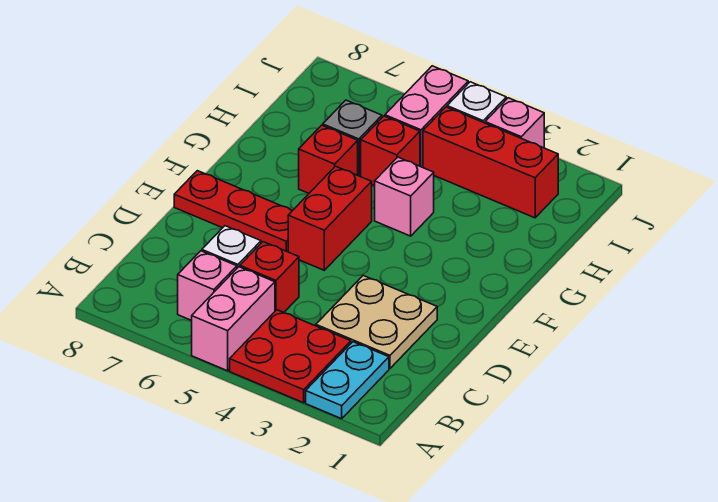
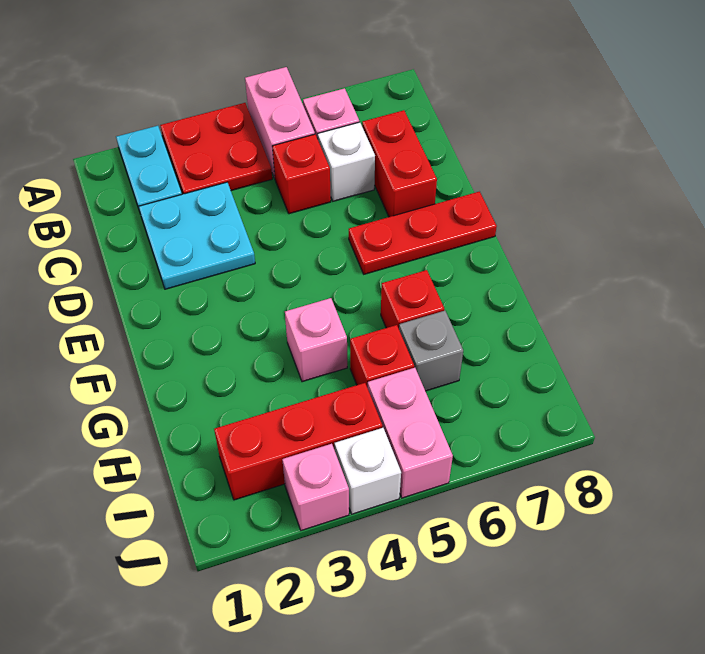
tan plate C2:D3 level 1 -> cyan plate C2:D3 level 1
red brick E5:F5 level 1 -> red brick C7:D7 level 1

